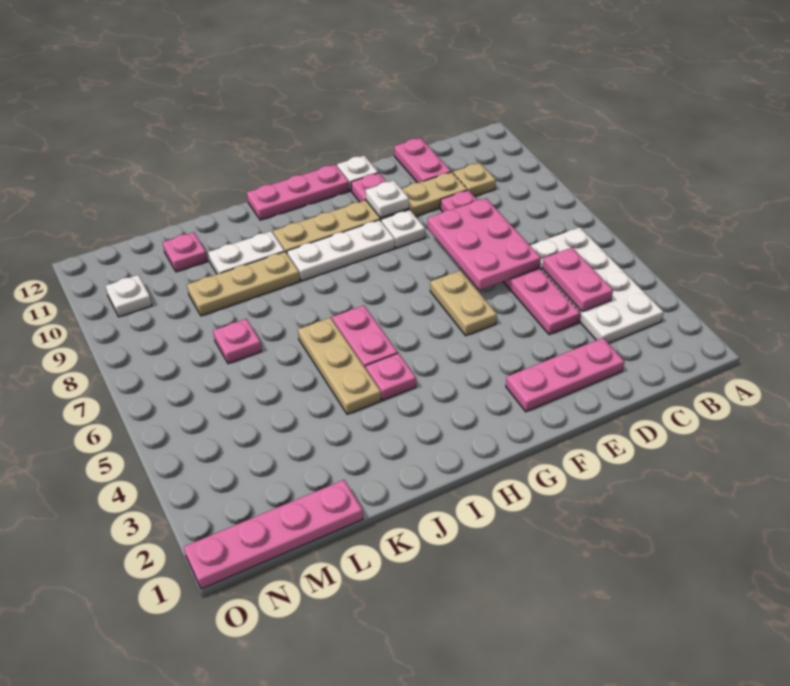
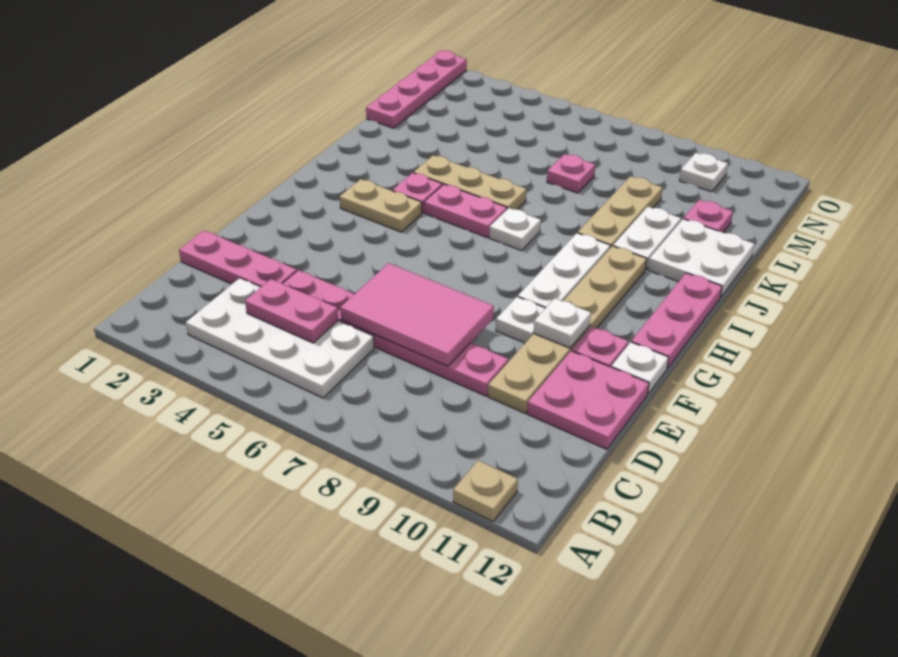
tan plate C10 level 1 -> tan plate A11 level 1
pink plate D2:F2 level 1 -> pink plate D1:D3 level 1
pink plate D6:E8 level 2 -> pink tile D6:E8 level 2
pink plate D11:D12 level 1 -> pink plate D11:E12 level 1
tan plate F5:F6 level 1 -> tan plate H3:H4 level 1
none -> white plate I7 level 1
none -> white plate J11:K12 level 1

